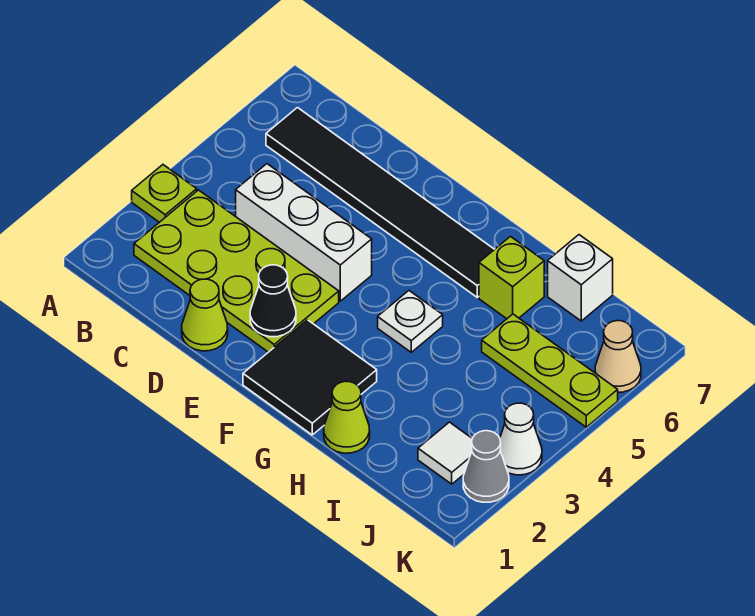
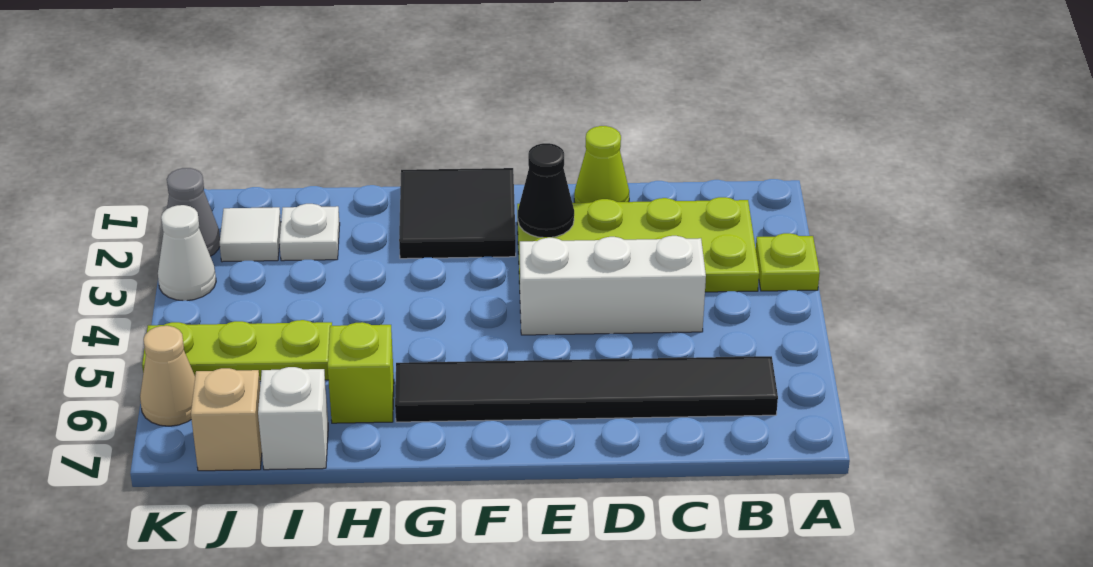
white plate G4 level 1 -> white plate I2 level 1
lime cone H1 level 1 -> none
none -> tan brick J7 level 1

